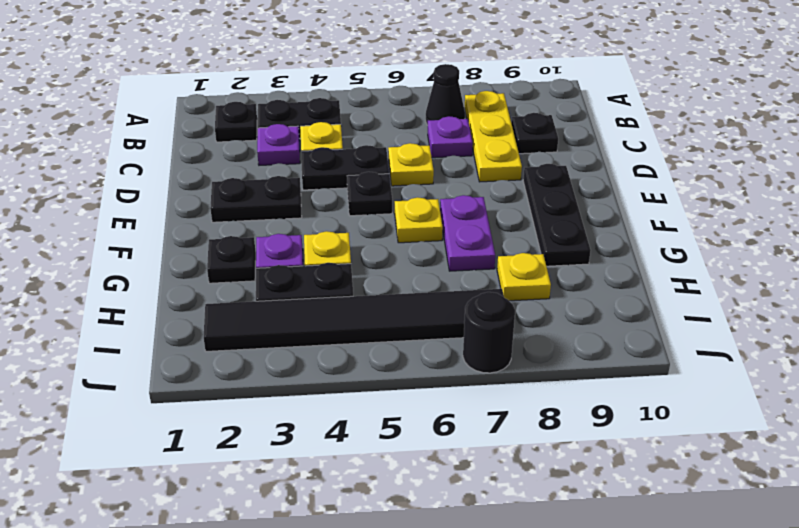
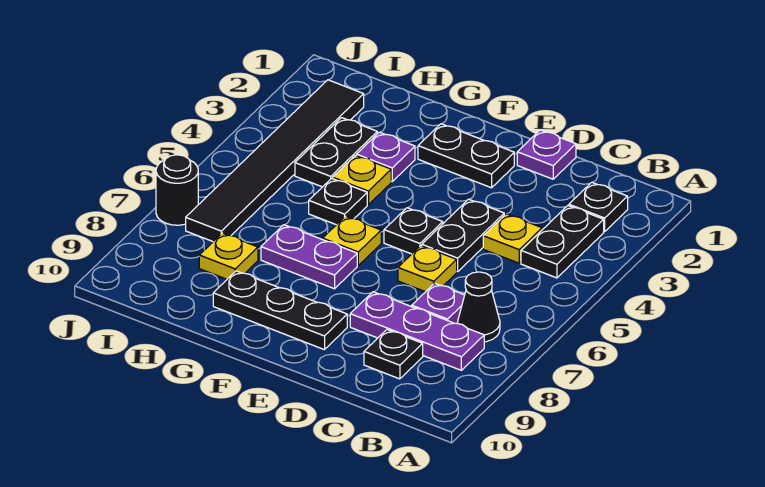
yellow plate B8:D8 level 1 -> purple plate B8:D8 level 1
purple plate C3 level 1 -> purple plate D1 level 1
black plate E2:E3 level 1 -> black plate E2:F2 level 1
black plate G2 level 1 -> black plate G5 level 1

